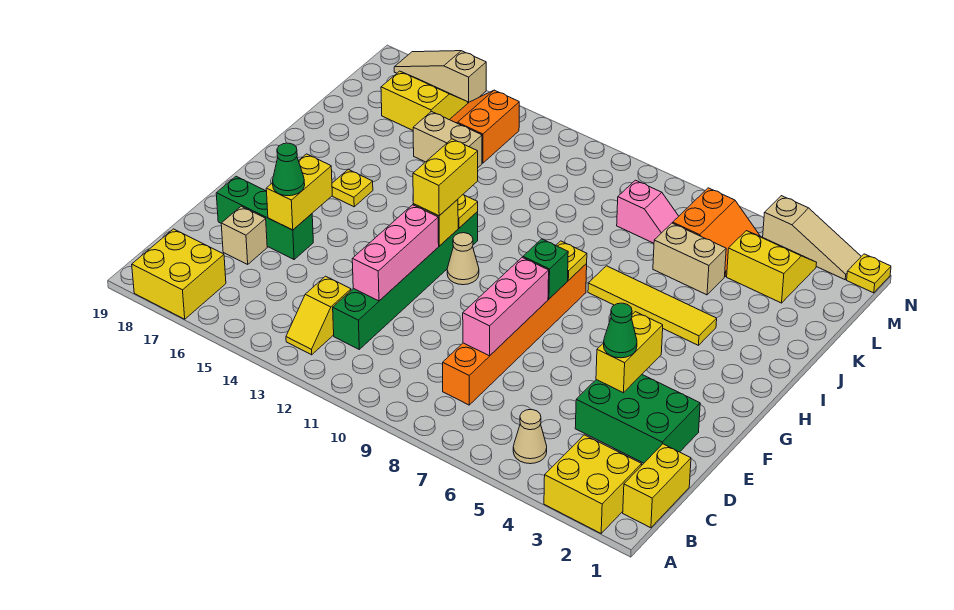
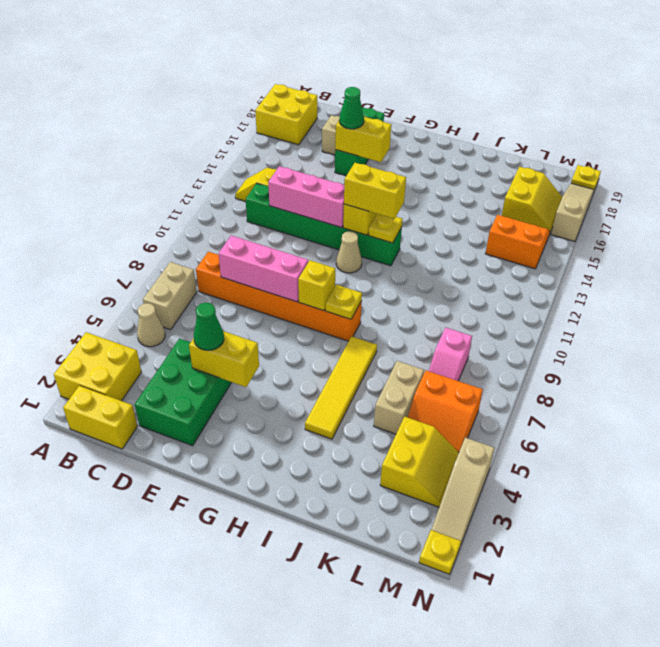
green brick G8 level 2 -> yellow brick G8 level 2
yellow plate H16 level 1 -> yellow plate N19 level 1
tan brick K14:K15 level 1 -> tan brick B6:B7 level 1

